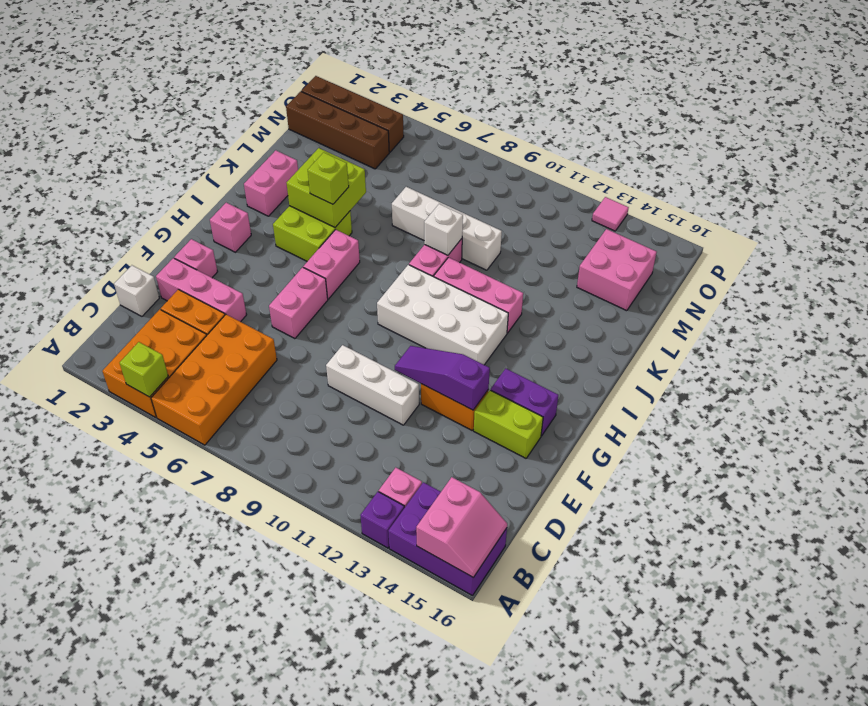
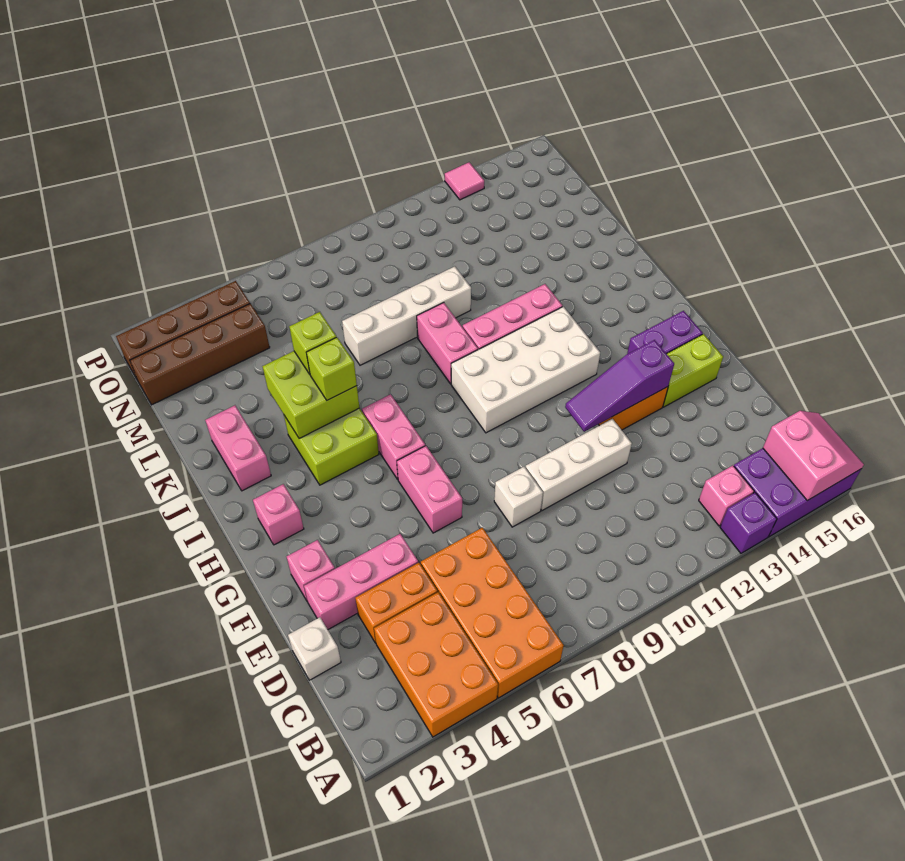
lime brick A4 level 2 -> lime brick K5 level 3
white brick K9 level 2 -> white brick E8 level 1
pink brick M14:N15 level 1 -> none

